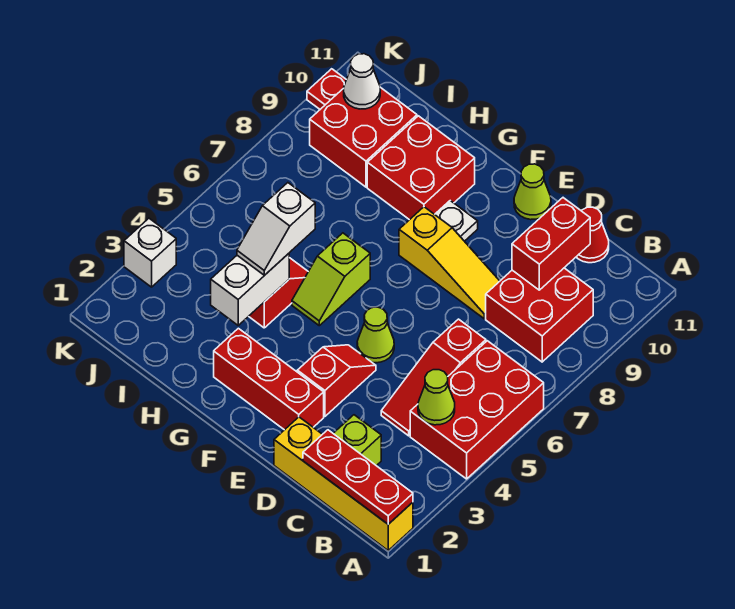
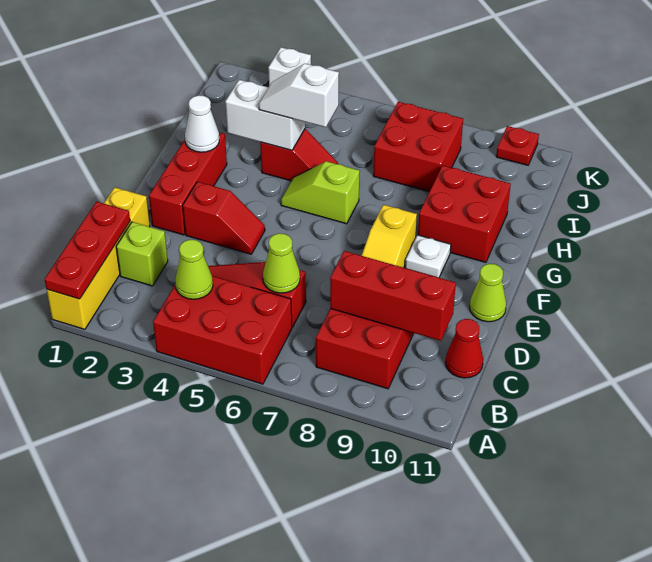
red brick C9:C10 level 2 -> red brick C8:C10 level 2
lime cone E5 level 1 -> lime cone C6 level 2
red brick I9:J10 level 1 -> red brick I7:J8 level 1
white cone J10 level 2 -> white cone G2 level 2

